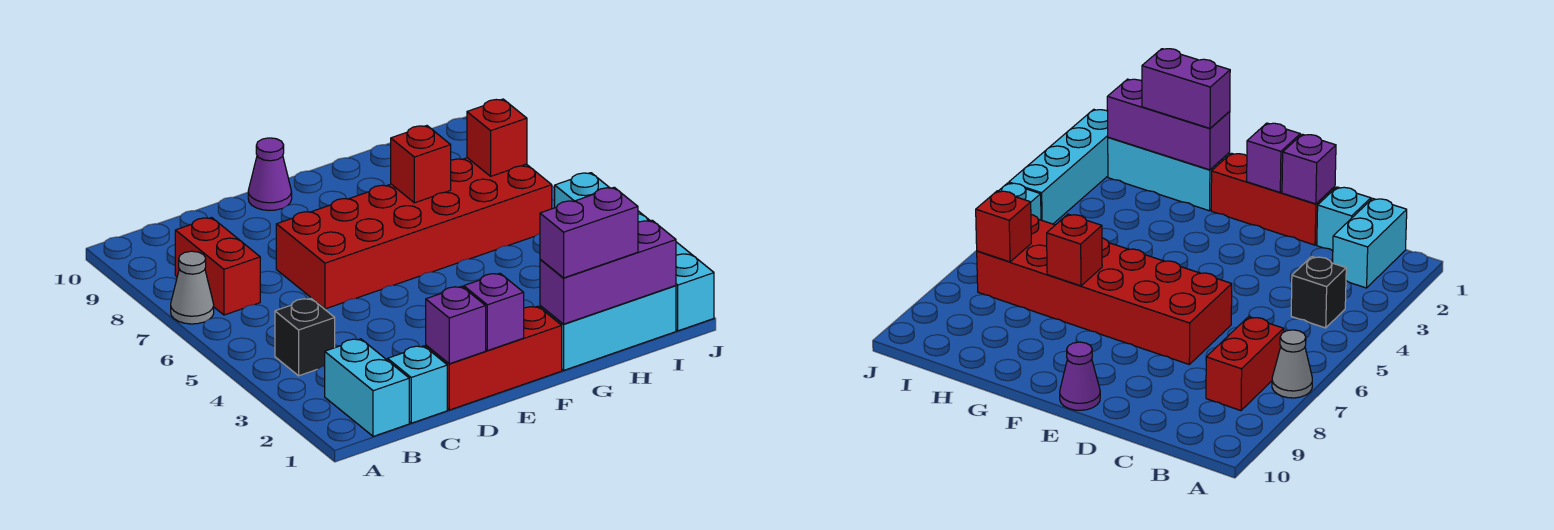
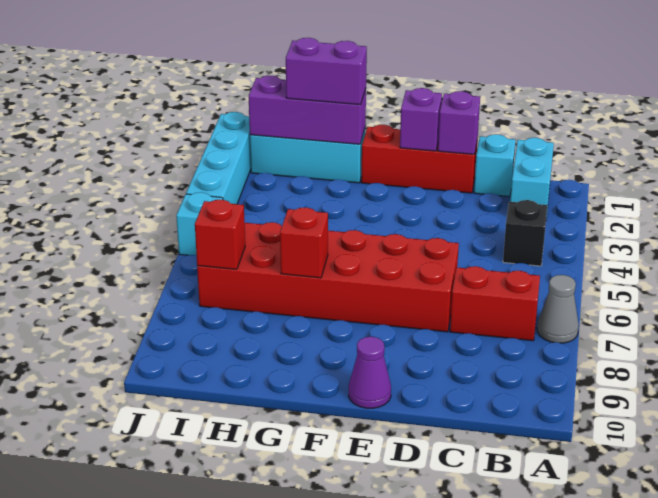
red brick B7:B8 level 1 -> red brick B7:C7 level 1

